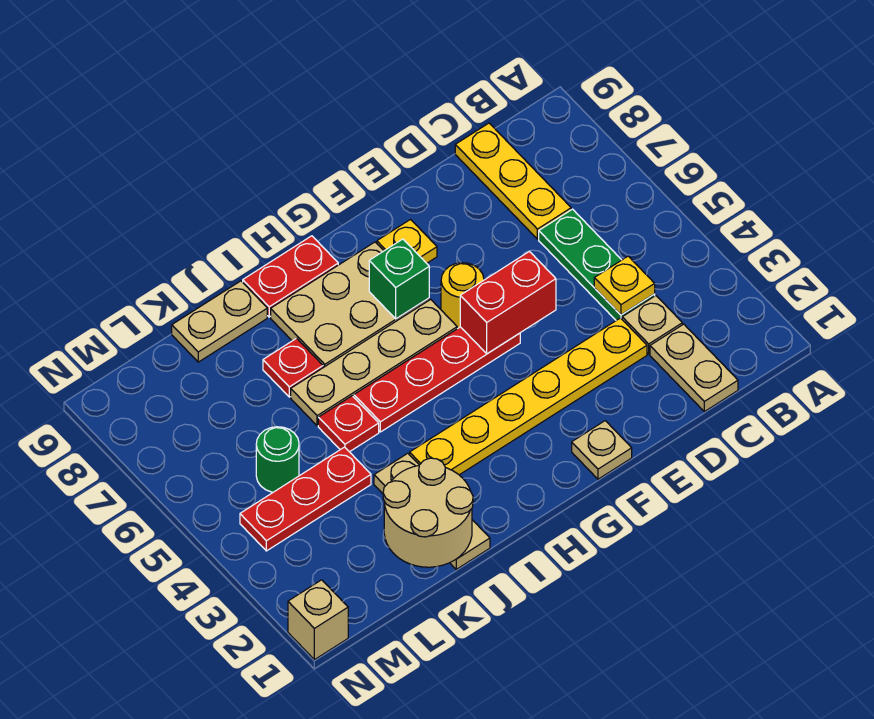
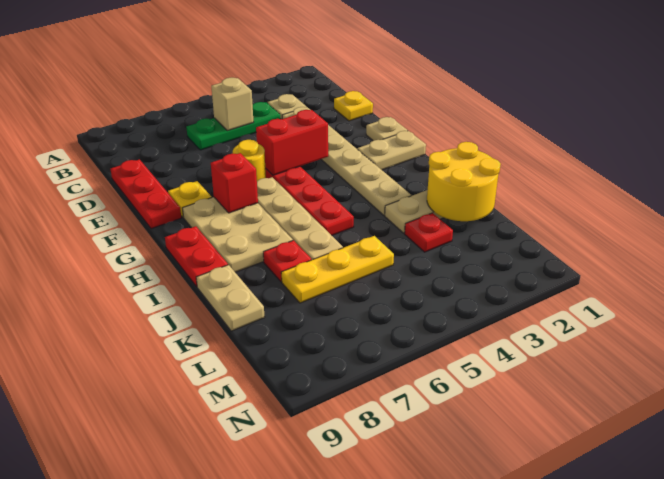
tan plate C1:C2 level 1 -> tan plate G1:G2 level 1
yellow plate C4 level 2 -> yellow plate D1 level 1
yellow plate C7:C9 level 1 -> yellow plate K5:K7 level 1
yellow plate D3:I3 level 1 -> tan plate D3:I3 level 1
red brick E5:F5 level 2 -> red brick F4:F5 level 2
green brick G7 level 2 -> red brick G7 level 2
tan round brick J1:K2 level 2 -> yellow round brick J1:K2 level 2
red plate J5 level 1 -> red plate K3 level 1
red plate K4:M4 level 1 -> red plate D9:F9 level 1
green round brick L5 level 1 -> none
tan brick N1 level 1 -> tan brick C5 level 2

